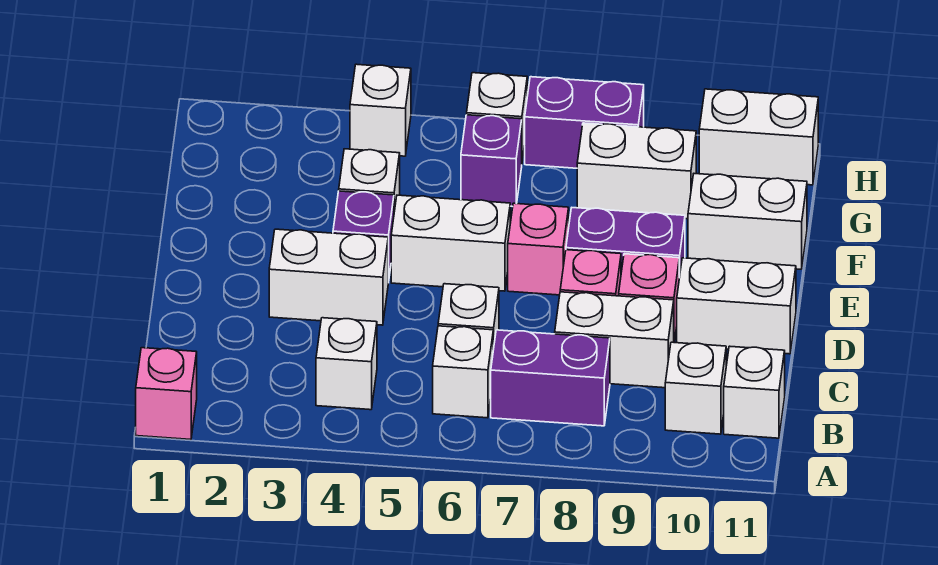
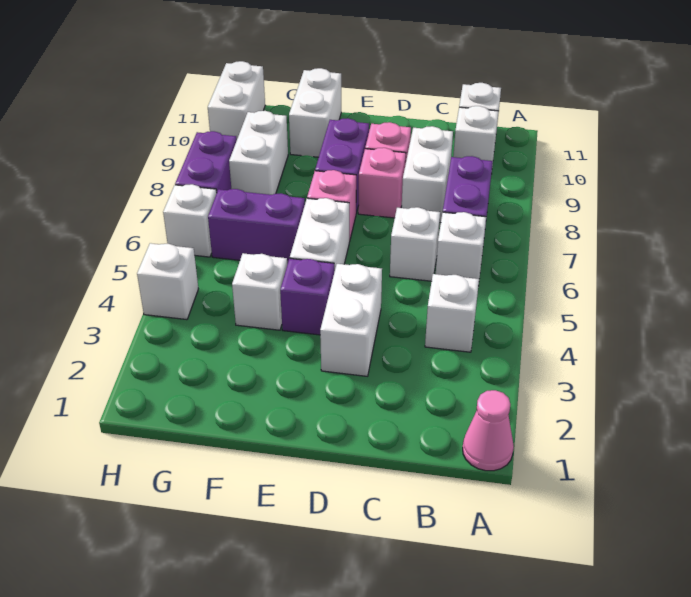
pink brick A1 level 1 -> pink cone A1 level 1
white brick D10:D11 level 1 -> none
purple brick G6 level 1 -> purple brick F6:G6 level 1

